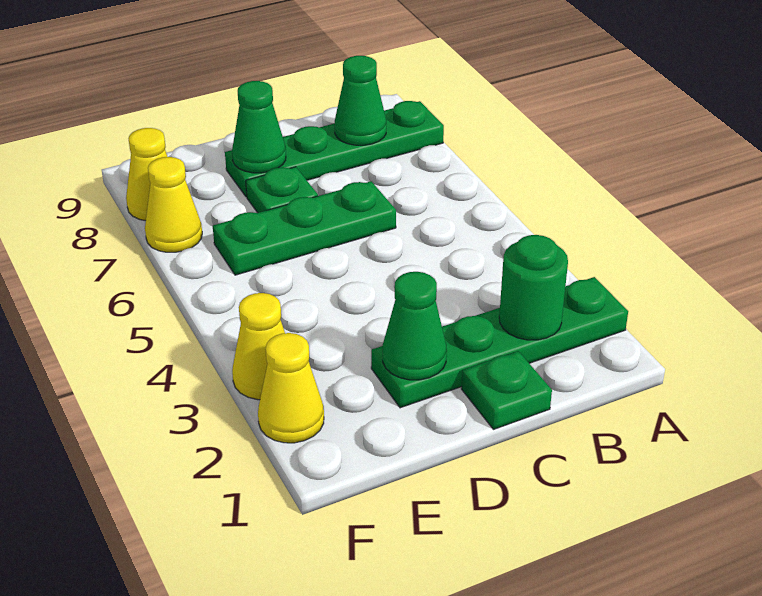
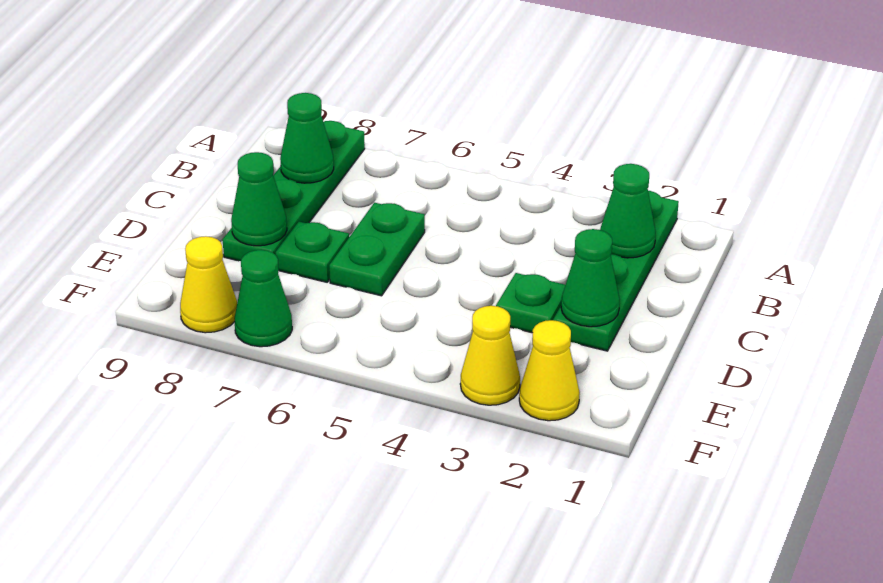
green round brick B2 level 2 -> green cone B2 level 2
green plate C1 level 1 -> green plate D3 level 1
green plate C6:E6 level 1 -> green plate C6:D6 level 1
yellow cone F7 level 1 -> green cone F7 level 1

